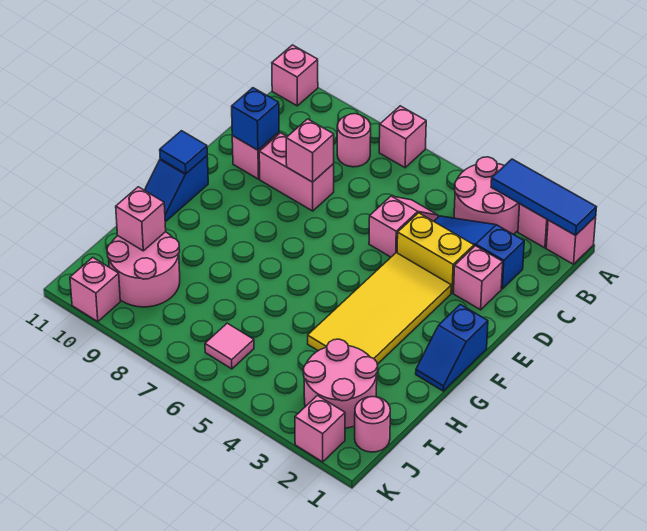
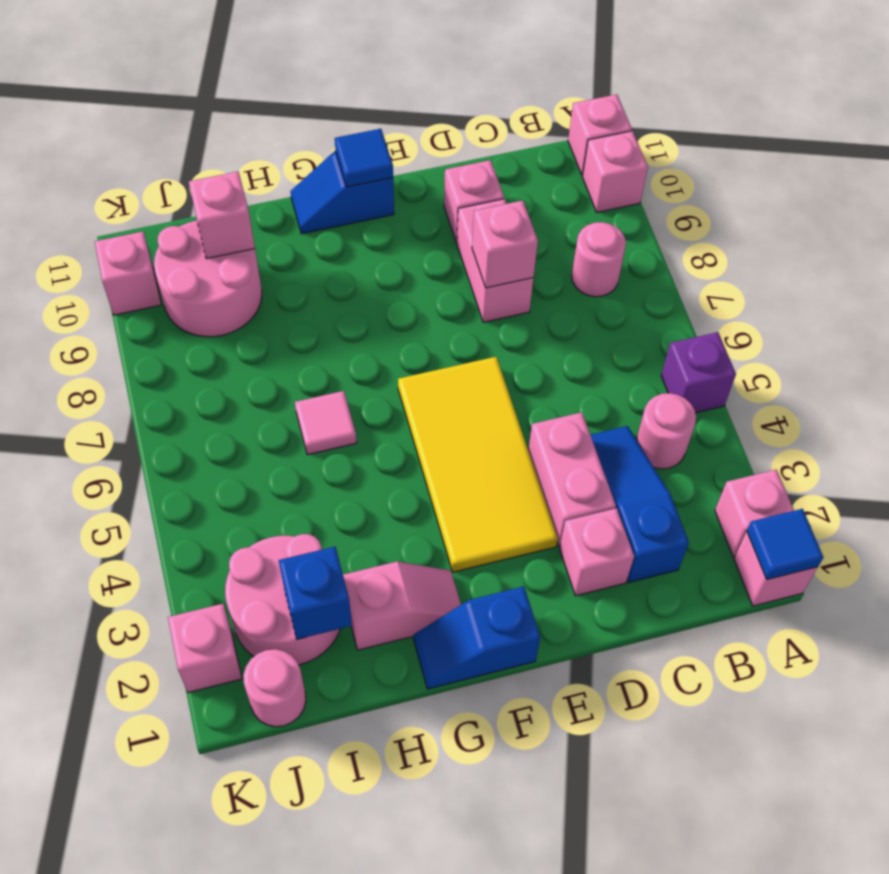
blue tile A1:A3 level 2 -> blue tile A1 level 2
pink round brick A3:B4 level 1 -> pink round brick B4 level 1
none -> purple brick A5 level 1
pink brick A7 level 1 -> pink brick A10 level 1
pink slope C5:D5 level 1 top D -> pink slope G2:H2 level 1 top H
yellow brick D3:D4 level 1 -> pink brick D3:D4 level 1
blue brick D10 level 2 -> blue brick I2 level 2
yellow tile E3:H4 level 1 -> yellow tile E3:F6 level 1
pink tile J6 level 1 -> pink tile H6 level 1

